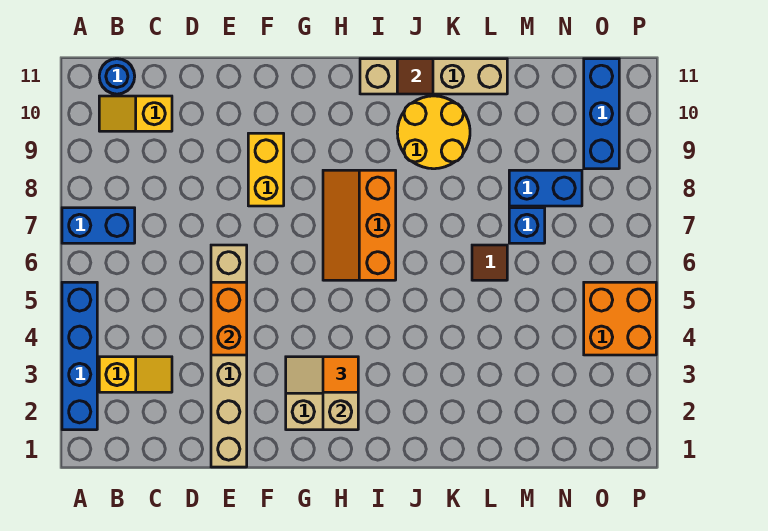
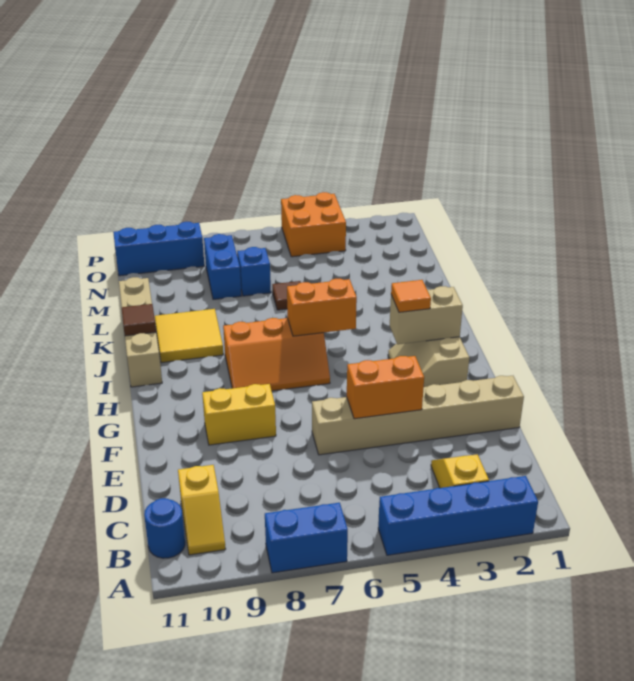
blue brick A7:B7 level 1 -> blue brick A7:A8 level 1
none -> orange brick I5:I6 level 2
yellow round brick J9:K10 level 1 -> yellow tile J9:K10 level 1

